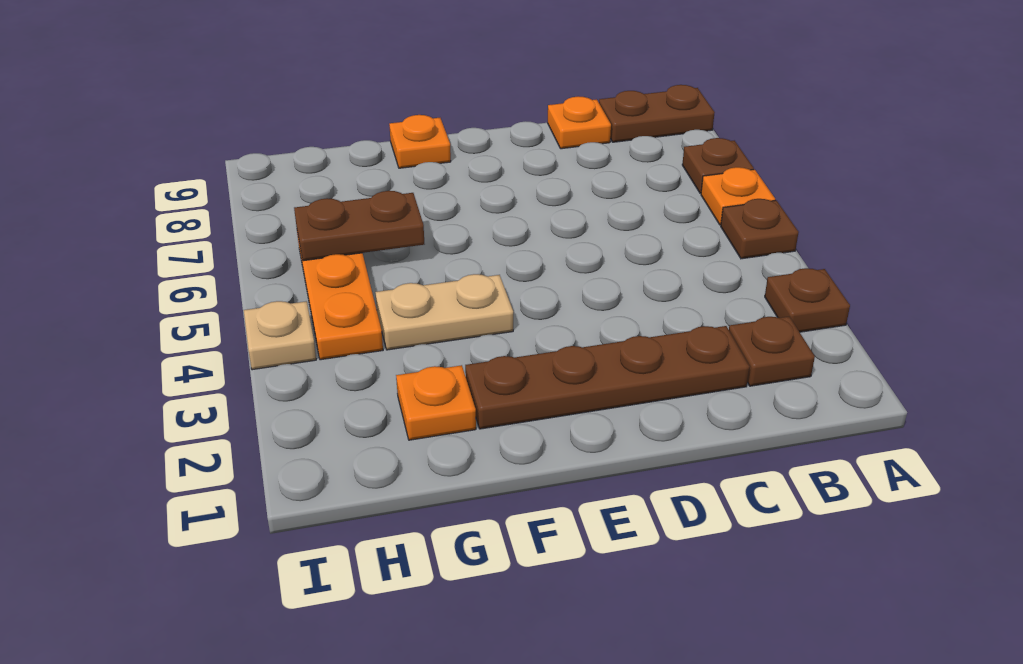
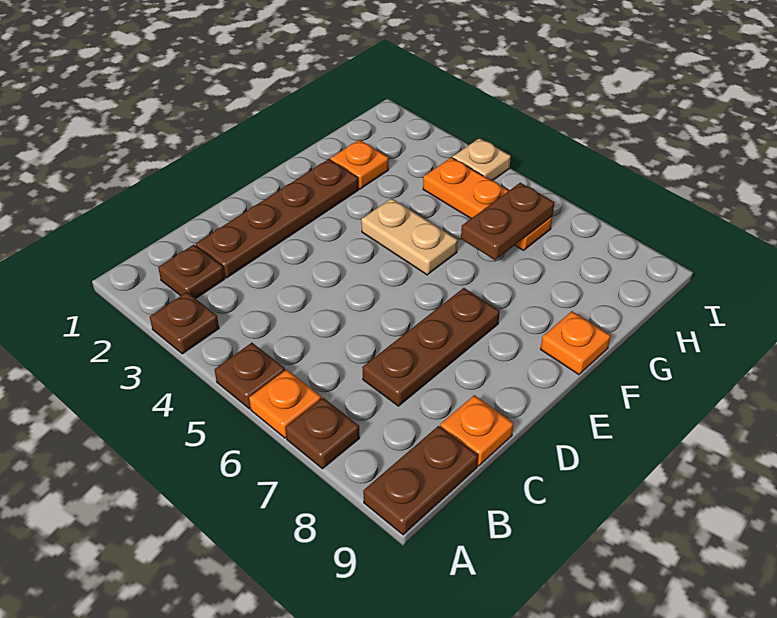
none -> brown plate C7:E7 level 1
tan plate F4:G4 level 1 -> tan plate F4:F5 level 1

